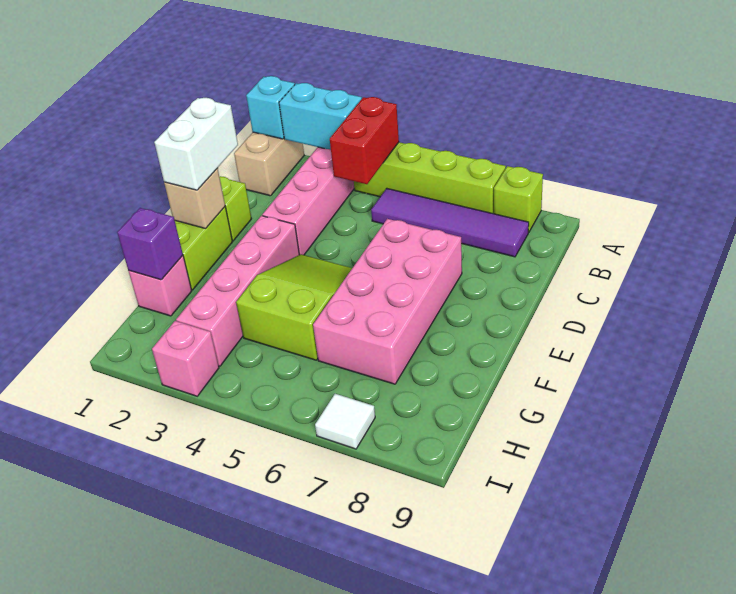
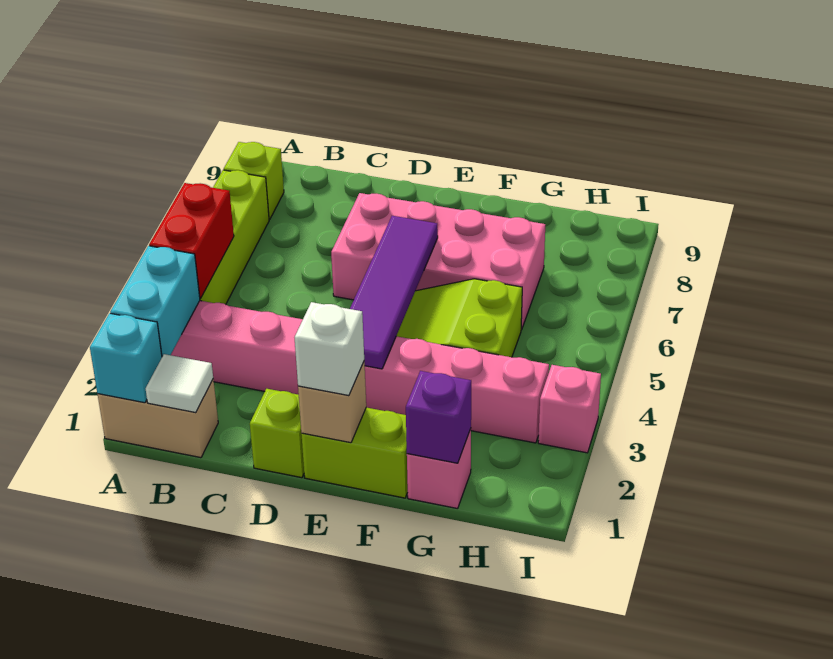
red brick A4:B4 level 2 -> red brick A4:A5 level 2
purple tile B5:B8 level 1 -> purple tile E3:E6 level 2
white brick D1:E1 level 3 -> white brick E1 level 3
white tile I7 level 1 -> white tile B1 level 2

